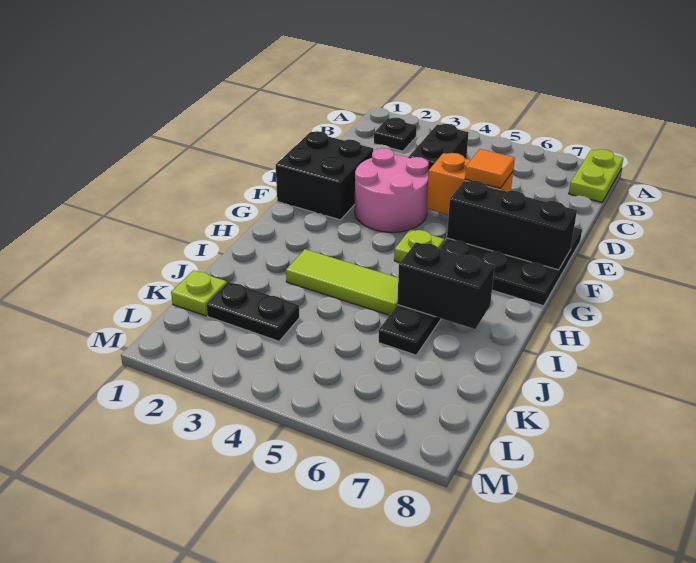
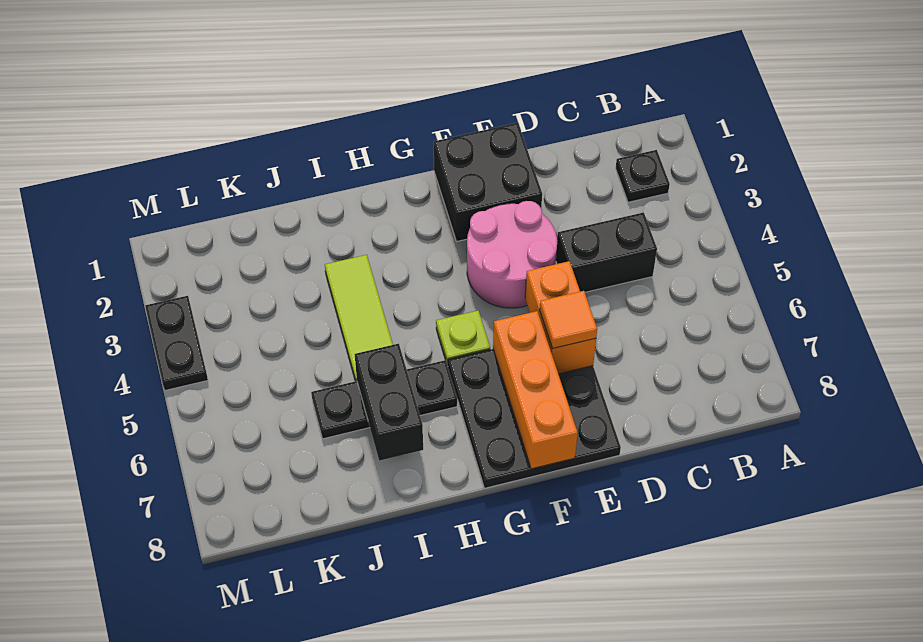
lime plate A8:B8 level 1 -> none
black brick F6:F8 level 2 -> orange brick F6:F8 level 2
lime plate K1 level 1 -> none
black plate K2:K3 level 1 -> black plate M3:M4 level 1

